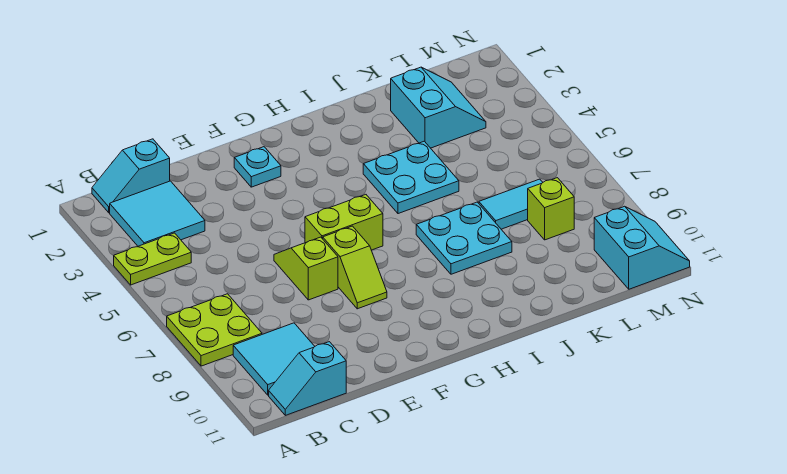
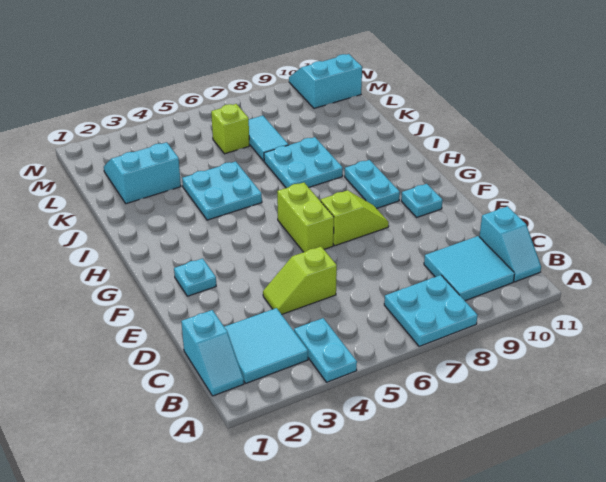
lime plate A4:B4 level 1 -> cyan plate A4:B4 level 1
lime plate A7:B8 level 1 -> cyan plate A7:B8 level 1
lime slope E6:E7 level 1 top 7 -> lime slope D4:D5 level 1 top 5
none -> cyan plate F10 level 1
none -> cyan plate G9:H9 level 1
lime brick L8 level 1 -> lime brick L6 level 1

